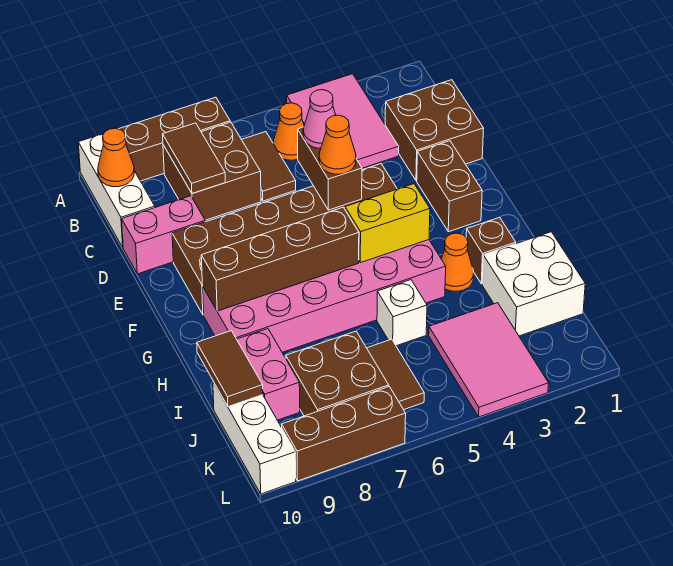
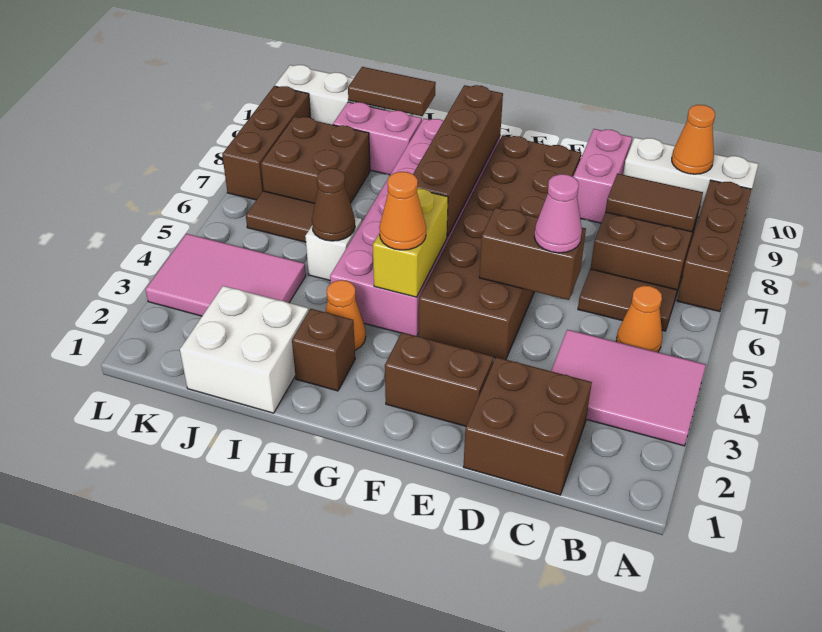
orange cone E5 level 3 -> orange cone G4 level 3
none -> brown cone I5 level 2

